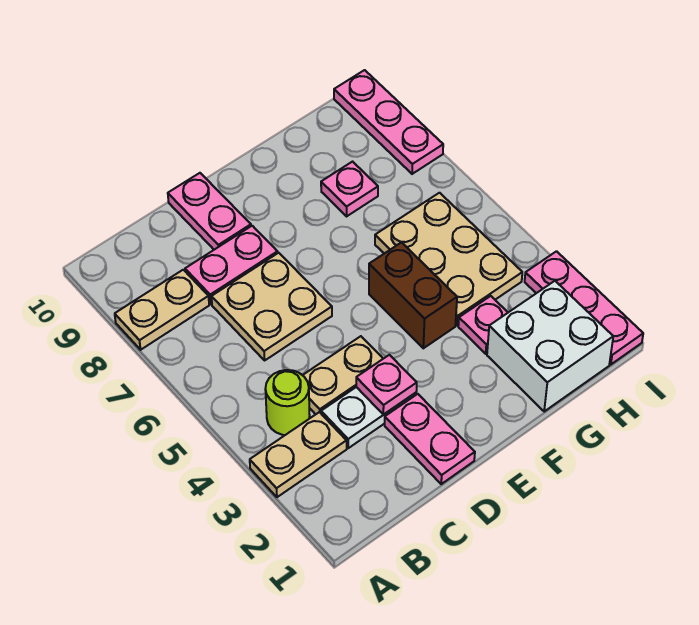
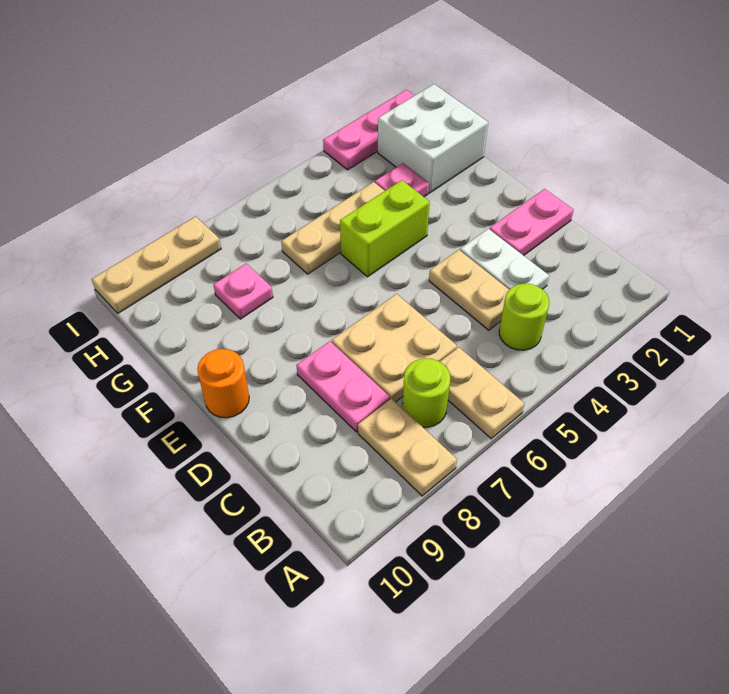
tan plate A3:B3 level 1 -> tan plate A6:B6 level 1
none -> lime round brick B7 level 1
pink plate D3 level 2 -> none
pink plate D9:D10 level 1 -> none
none -> orange round brick E10 level 1
brown brick F4:F5 level 1 -> lime brick F4:F5 level 1
tan plate G4:H6 level 1 -> tan plate G4:G6 level 1
pink plate I8:I10 level 1 -> tan plate I8:I10 level 1

